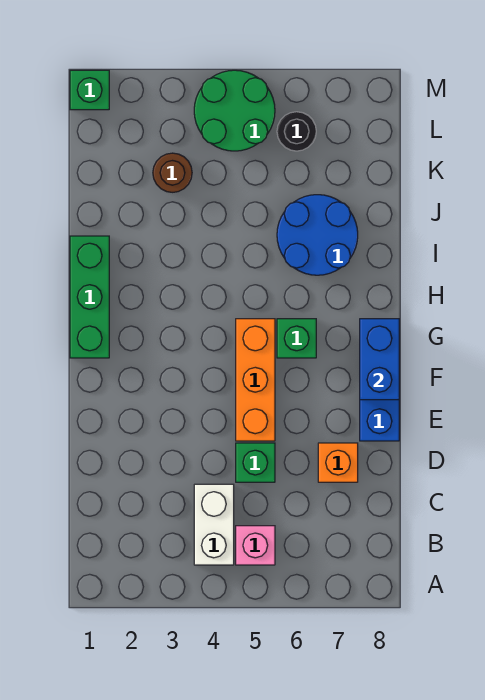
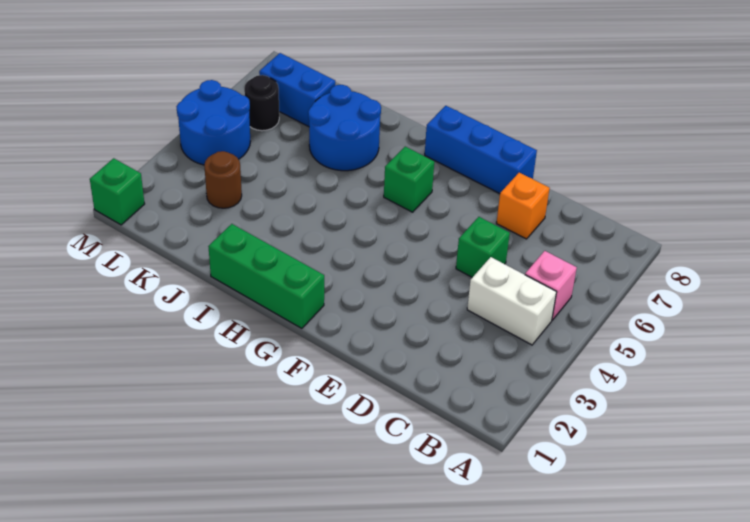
orange brick E5:G5 level 1 -> none
blue brick F8:G8 level 2 -> blue brick K7:L7 level 1
green round brick L4:M5 level 1 -> blue round brick L4:M5 level 1

